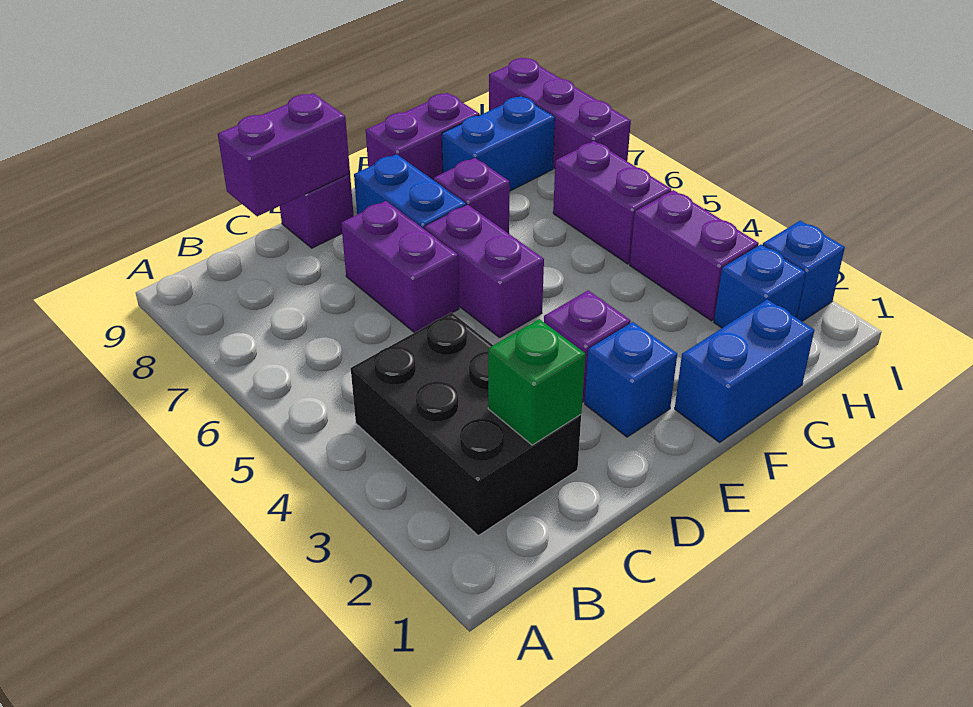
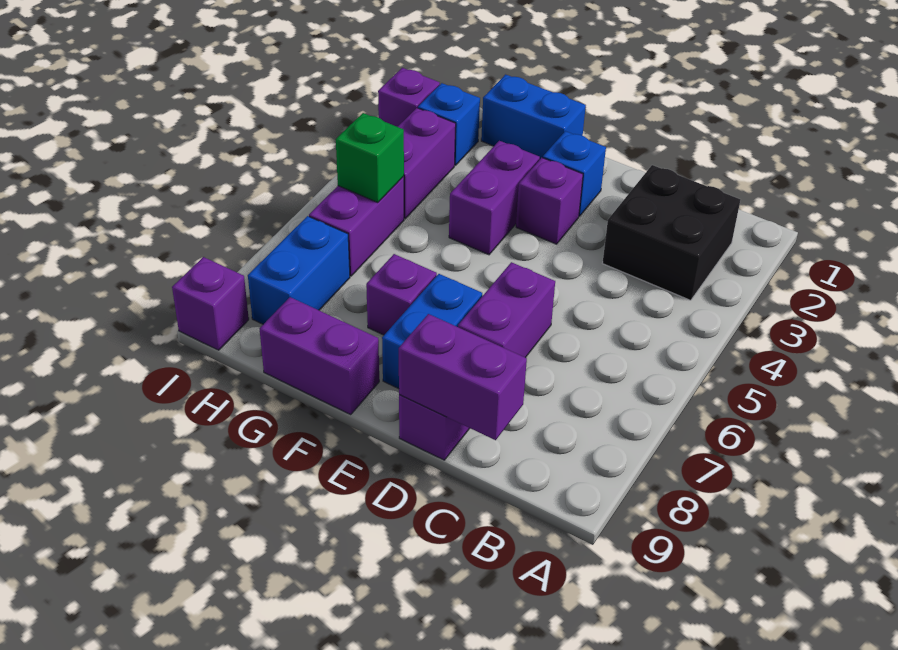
black brick B2:C4 level 1 -> black brick B2:C3 level 1
green brick C2 level 2 -> green brick H5 level 2
purple brick E5:E6 level 1 -> purple brick F3:F4 level 1
blue brick G8:H8 level 1 -> blue brick H7:H8 level 1
blue brick I2 level 1 -> purple brick I2 level 1
purple brick I7:I9 level 1 -> purple brick I9 level 1

